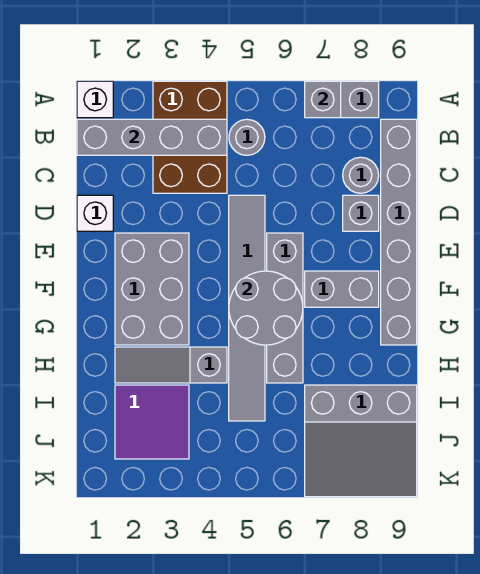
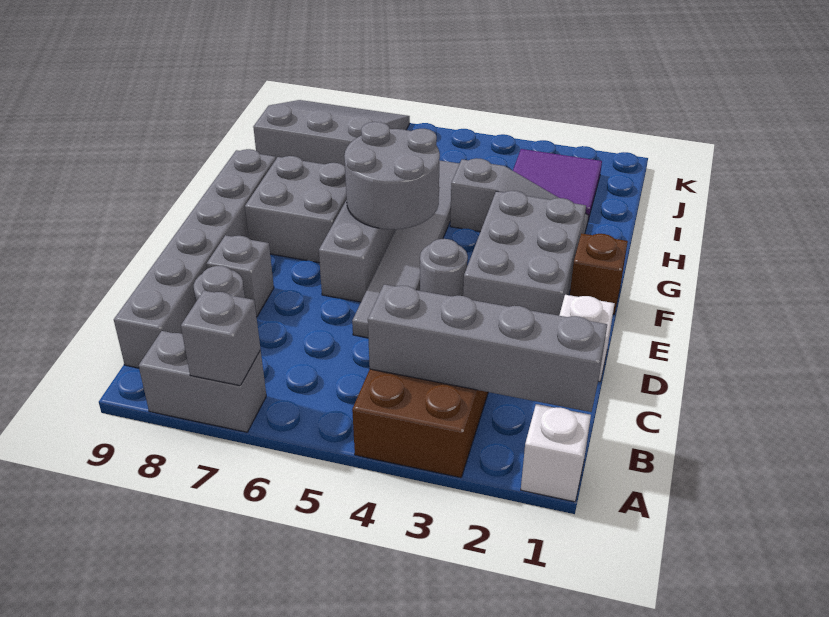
grey round brick B5 level 1 -> grey round brick E4 level 1
none -> brown brick F1 level 1
grey brick F7:F8 level 1 -> grey brick F7:G8 level 1

